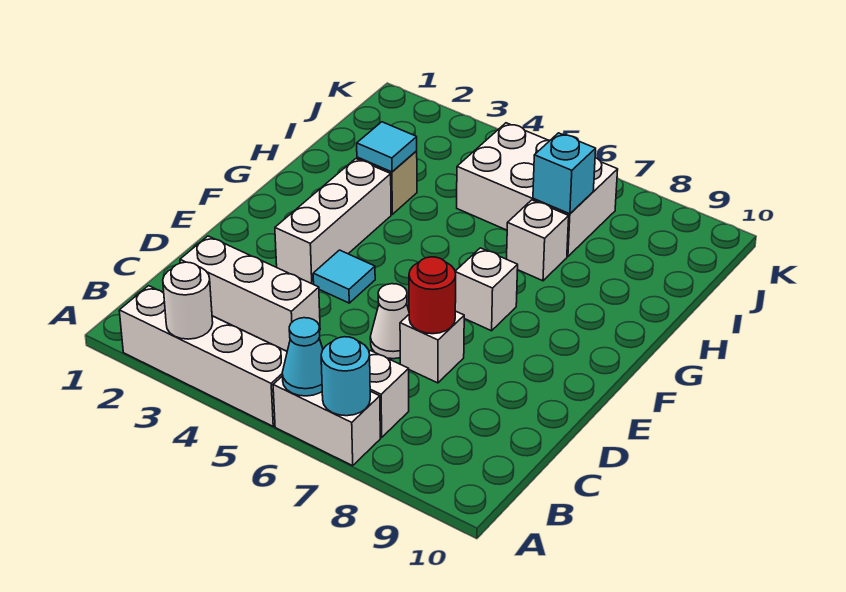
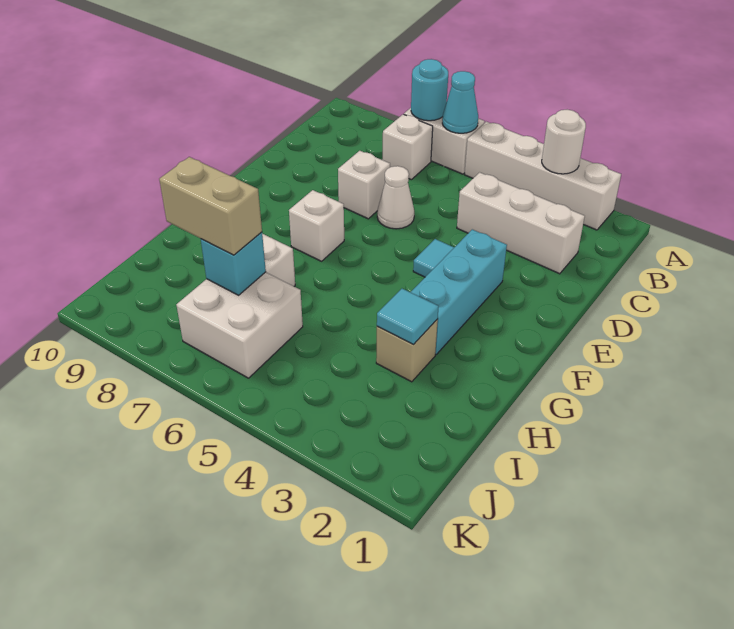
red round brick D7 level 2 -> none
white brick E3:G3 level 1 -> cyan brick E3:G3 level 1
white brick I5:J7 level 1 -> white brick I6:J7 level 1
none -> tan brick I7:I8 level 3

